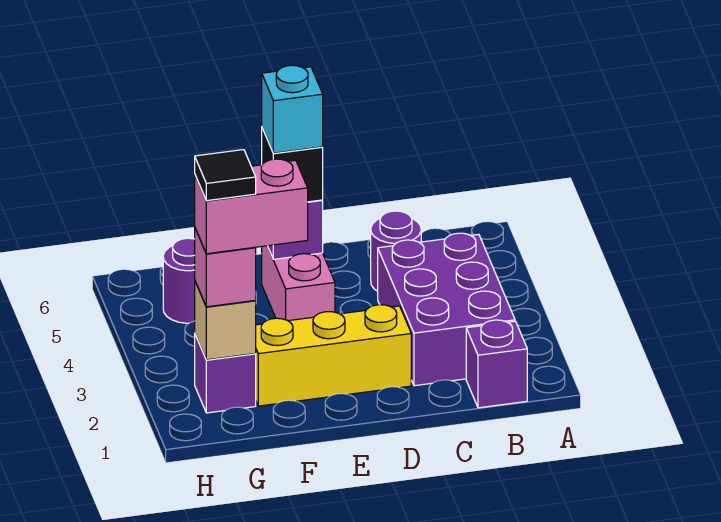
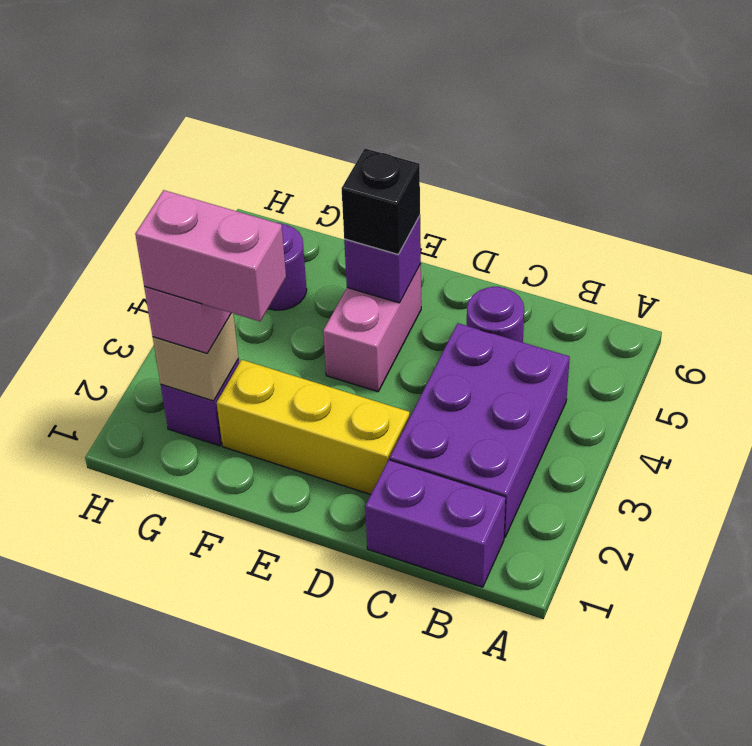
purple brick B1 level 1 -> purple brick B1:C1 level 1
cyan brick E5 level 4 -> none
black tile G2 level 5 -> none

